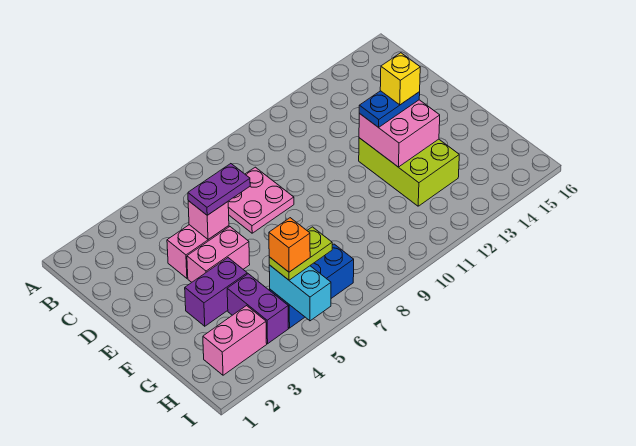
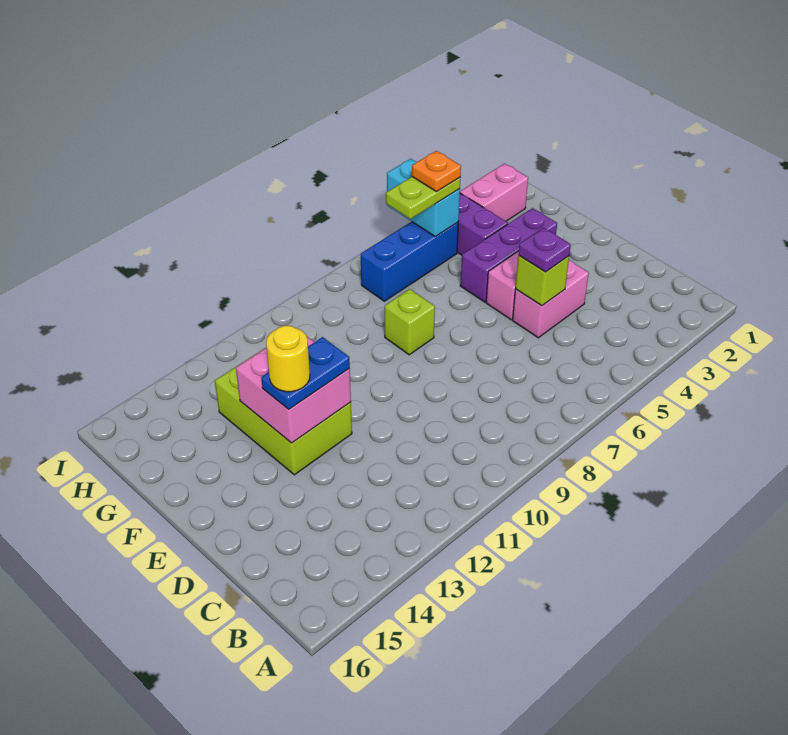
pink plate C7:D8 level 1 -> none
pink brick D5 level 2 -> lime brick D5 level 2
purple plate D5:D6 level 3 -> purple plate D5 level 3
yellow brick E13 level 4 -> yellow round brick E13 level 4
purple brick F3:F4 level 1 -> purple brick F3:F5 level 1
none -> lime brick F8 level 1
orange brick H5 level 4 -> orange plate H5 level 4

